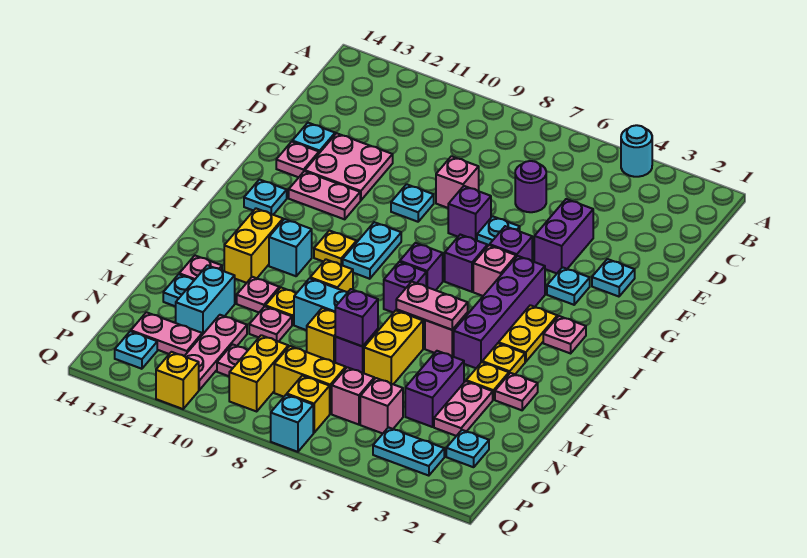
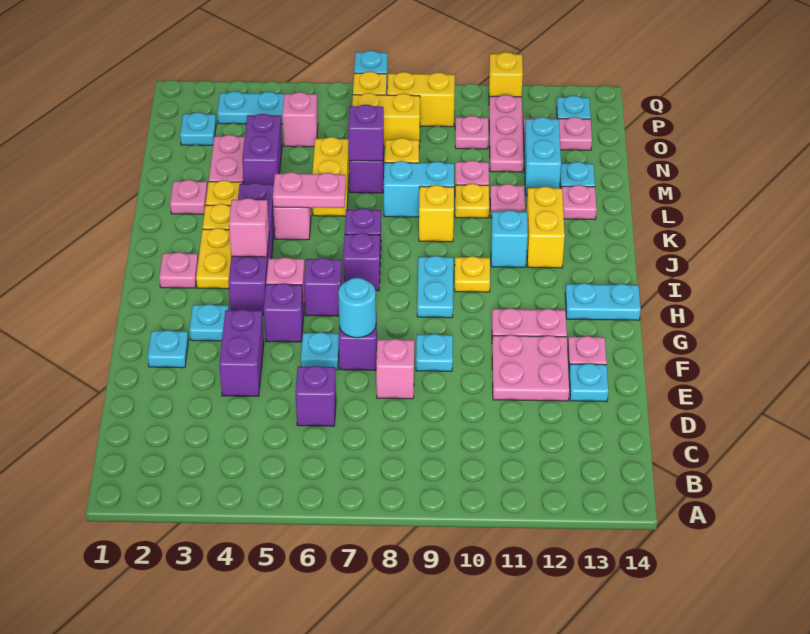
cyan round brick A4 level 1 -> cyan round brick F7 level 2
purple round brick D6 level 1 -> purple brick D6 level 1
cyan plate H13 level 1 -> cyan plate H13:H14 level 1
pink brick O6 level 1 -> pink brick I4 level 2
yellow brick O9:P9 level 1 -> yellow brick P8:P9 level 1

